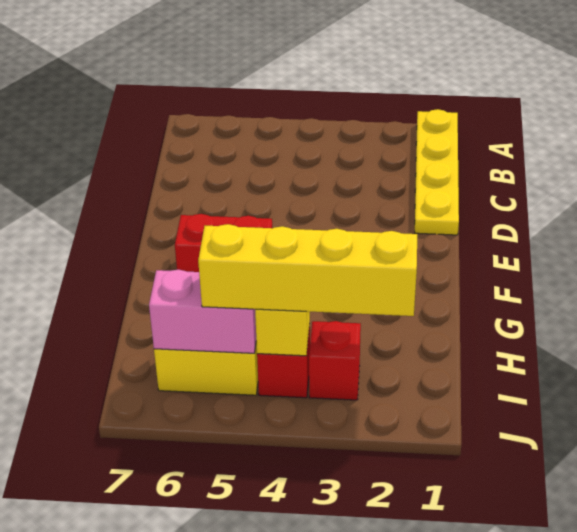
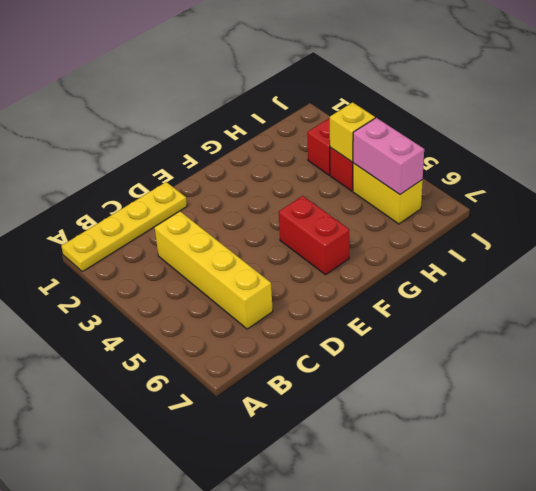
yellow brick I2:I5 level 3 -> yellow brick C3:C6 level 1

